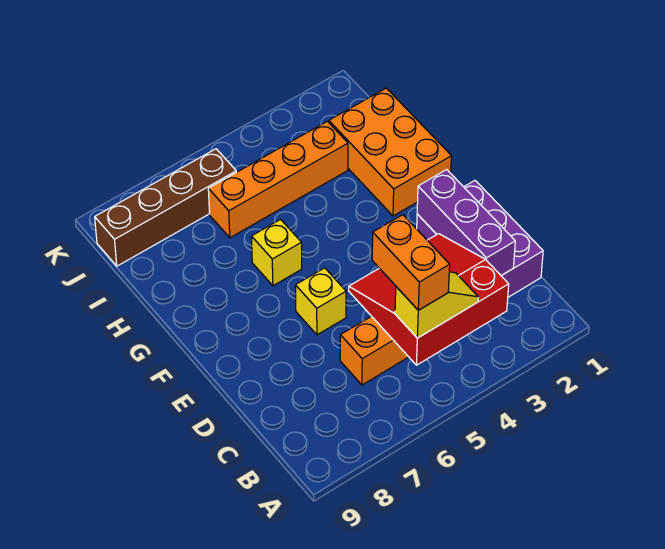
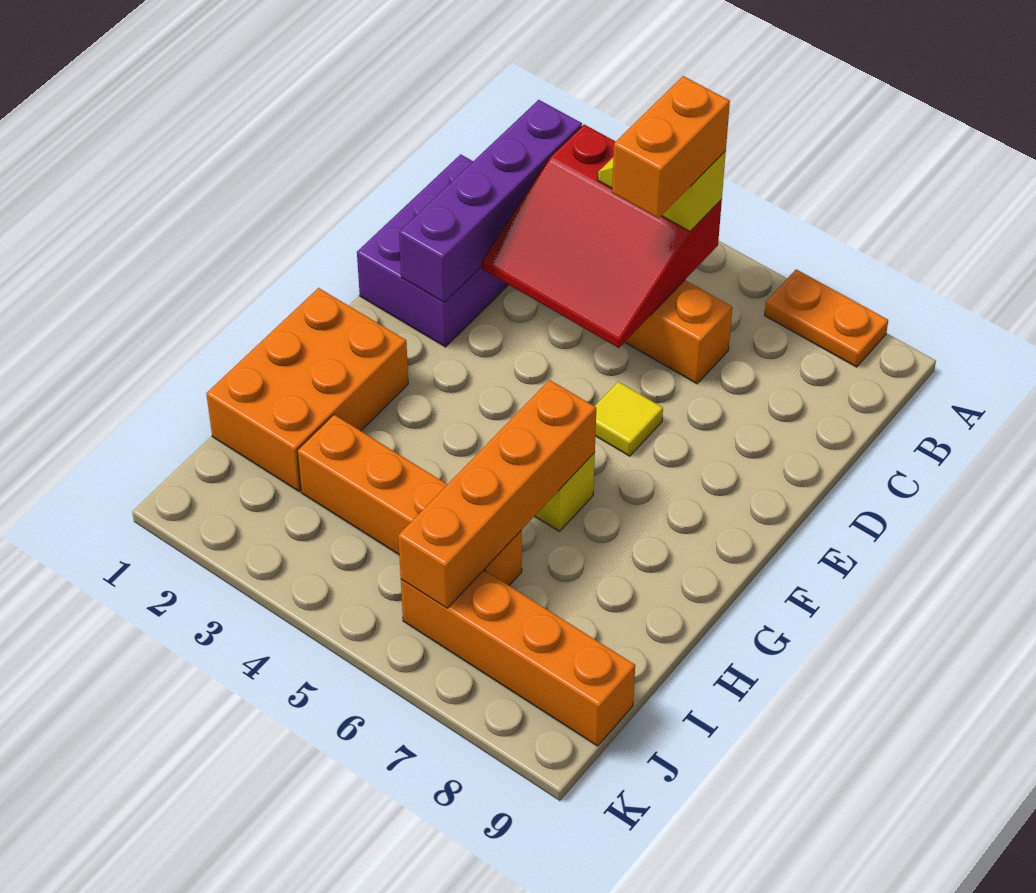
none -> orange plate A7:A8 level 1
purple brick C2:E2 level 2 -> purple brick B2:E2 level 2
yellow brick E6 level 1 -> yellow tile E6 level 1
none -> orange brick G6:J6 level 2
brown brick J6:J9 level 1 -> orange brick J6:J9 level 1

